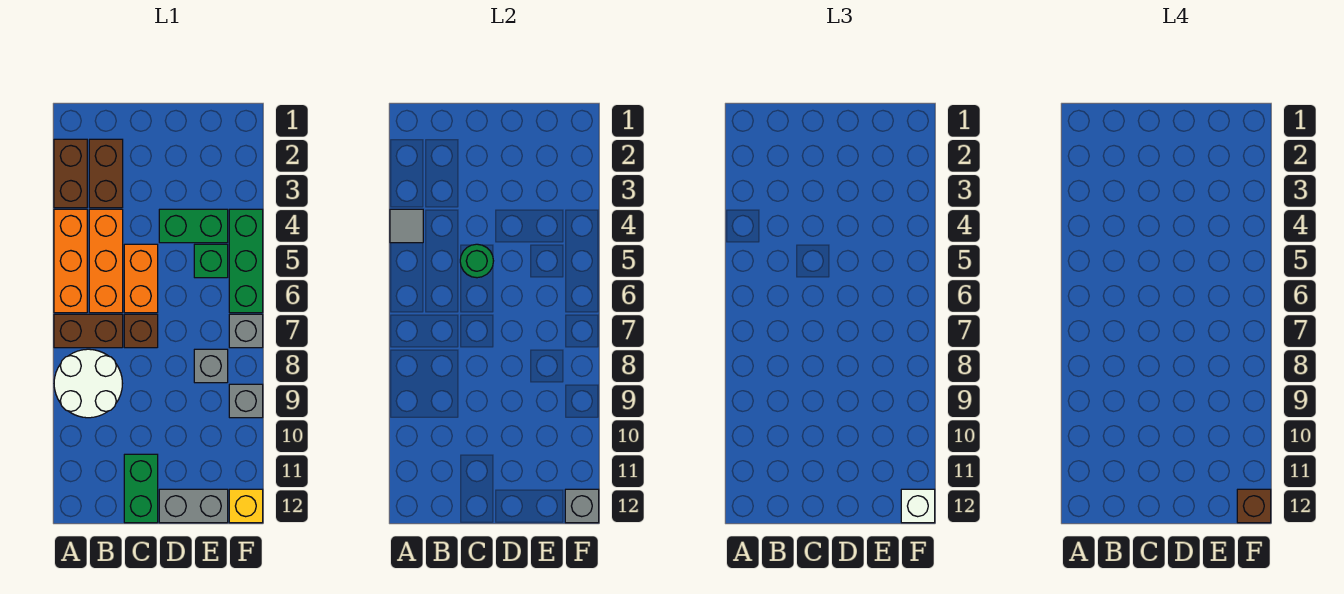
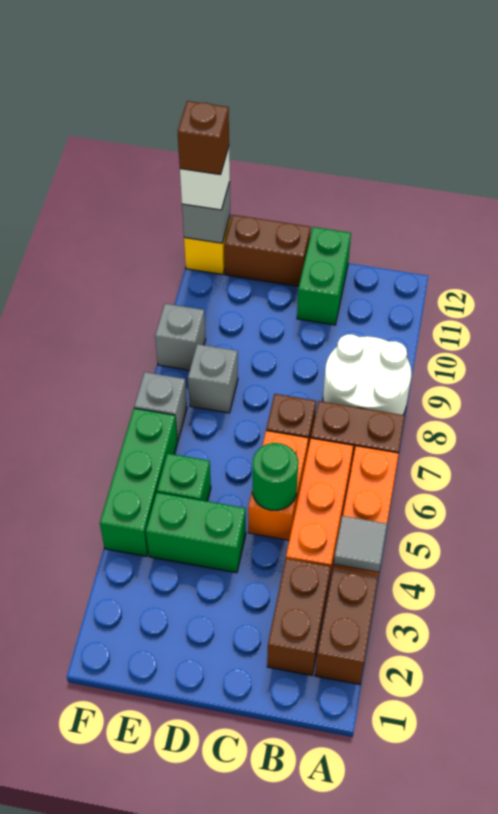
grey brick D12:E12 level 1 -> brown brick D12:E12 level 1

